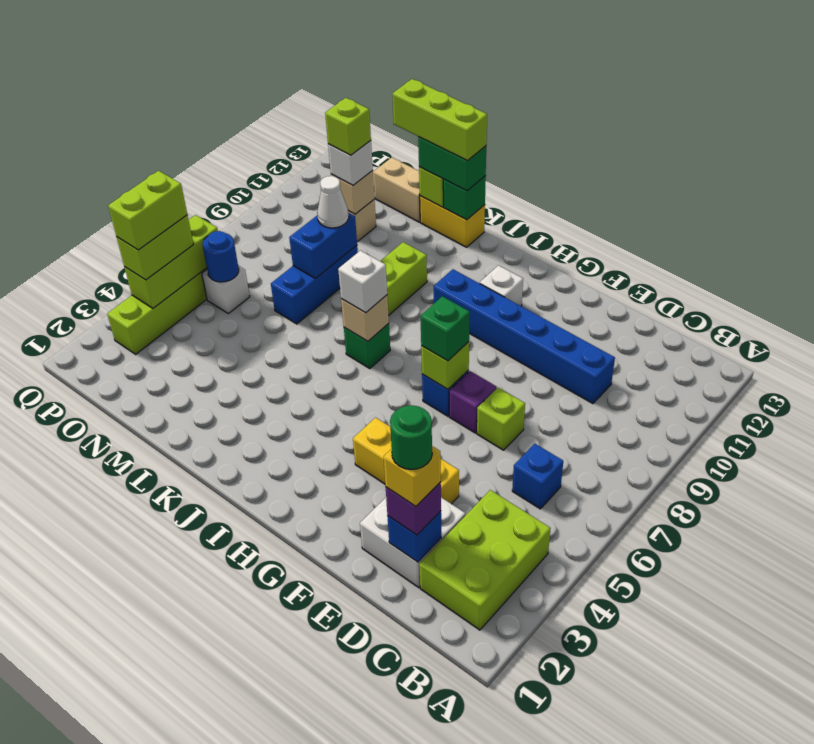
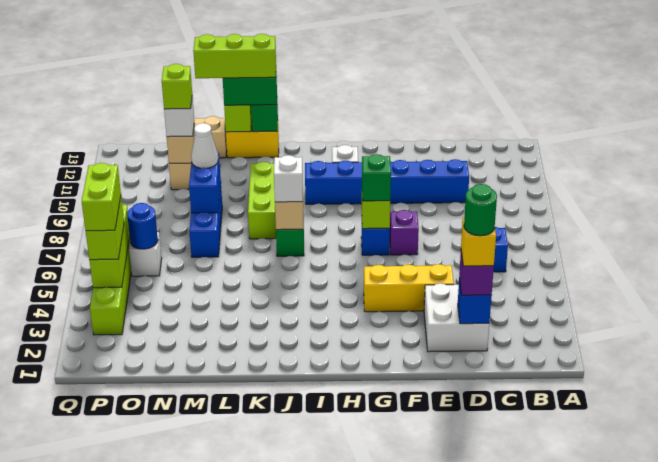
lime brick B2:C4 level 1 -> none
lime brick E7 level 1 -> none

